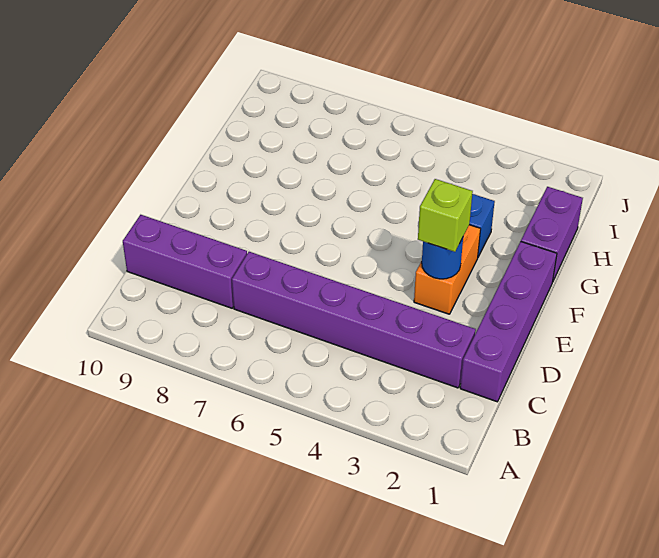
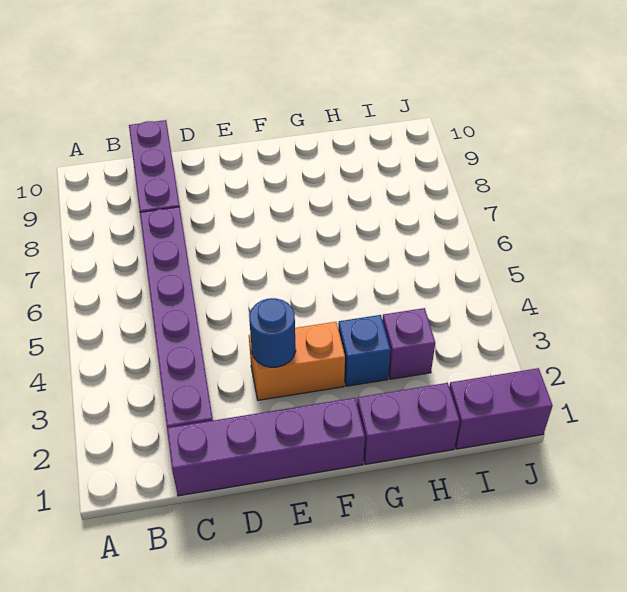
lime brick E3 level 3 -> none
none -> purple brick H3 level 1
none -> purple brick I1:J1 level 1

